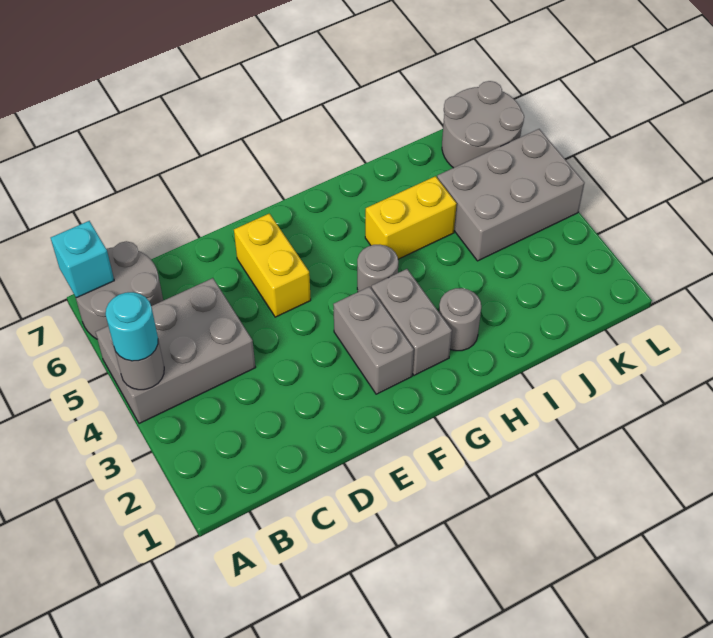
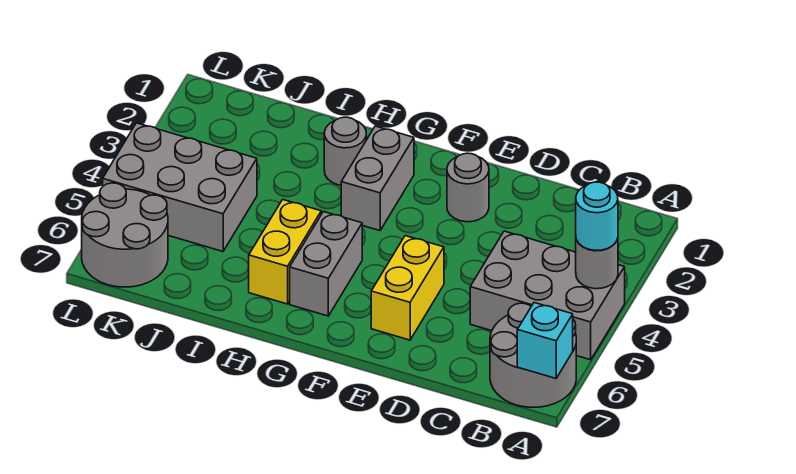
grey brick F2:F3 level 1 -> grey brick G5:G6 level 1
grey round brick G4 level 1 -> grey round brick E2 level 1
yellow brick H5:I5 level 1 -> yellow brick H5:H6 level 1

